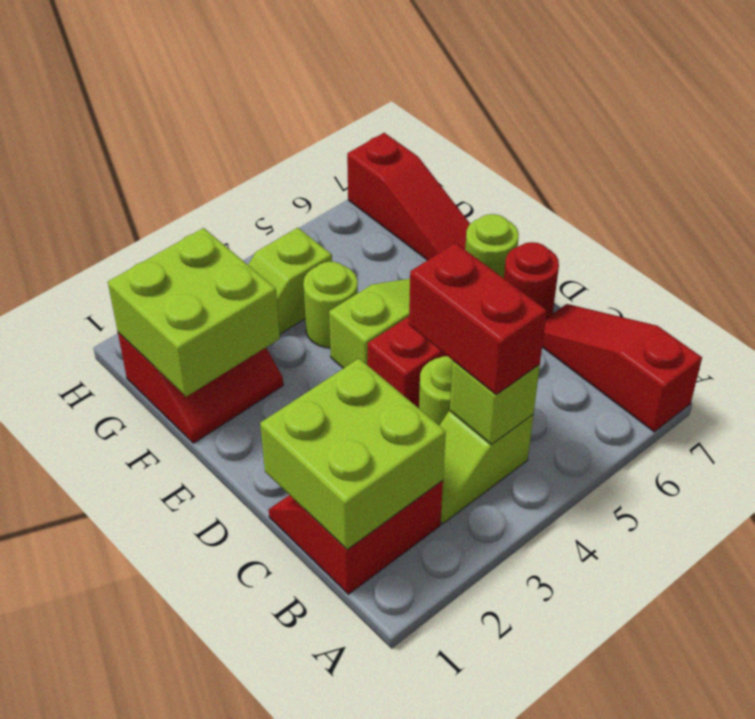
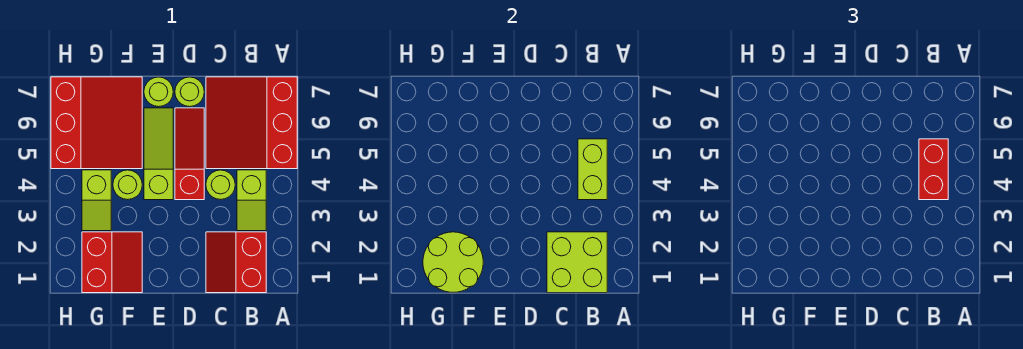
red slope A7:C7 level 1 top A -> red slope A5:C7 level 1 top A
lime brick B4 level 2 -> lime brick B4:B5 level 2
red brick B4:C4 level 3 -> red brick B4:B5 level 3
red round brick D7 level 1 -> lime round brick D7 level 1
lime brick F1:G2 level 2 -> lime round brick F1:G2 level 2
red slope F7:H7 level 1 top H -> red slope F5:H7 level 1 top H

